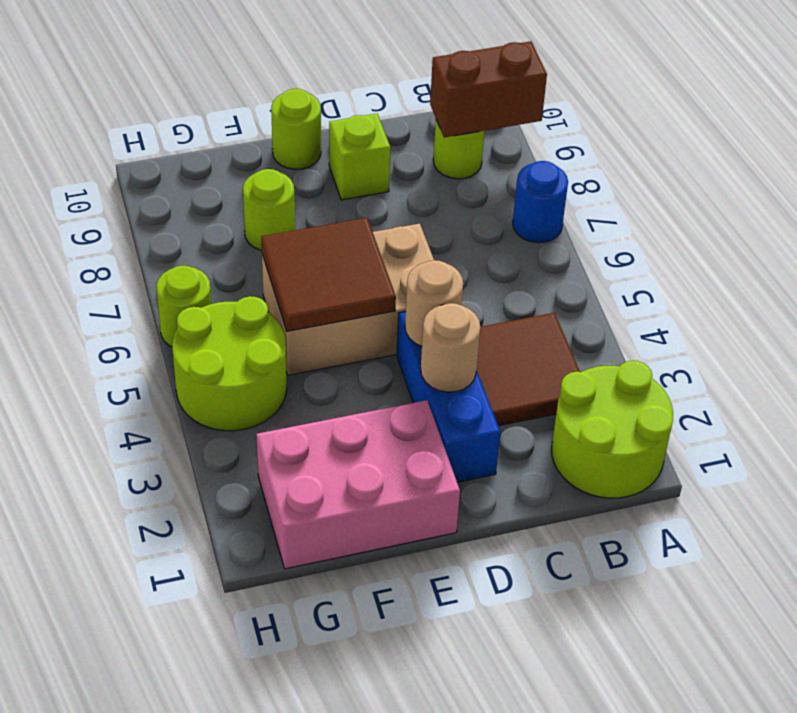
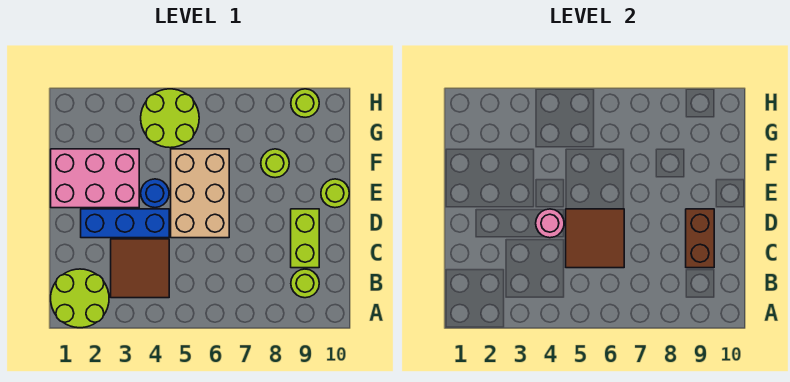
blue round brick A7 level 1 -> blue round brick E4 level 1
brown brick A9:B9 level 2 -> brown brick C9:D9 level 2
tan round brick D3 level 2 -> none
tan round brick D4 level 2 -> pink round brick D4 level 2
lime brick D9 level 1 -> lime brick C9:D9 level 1
pink brick E1:G2 level 1 -> pink brick E1:F3 level 1
brown tile E5:F6 level 2 -> brown tile C5:D6 level 2
lime round brick H6 level 1 -> lime round brick H9 level 1

